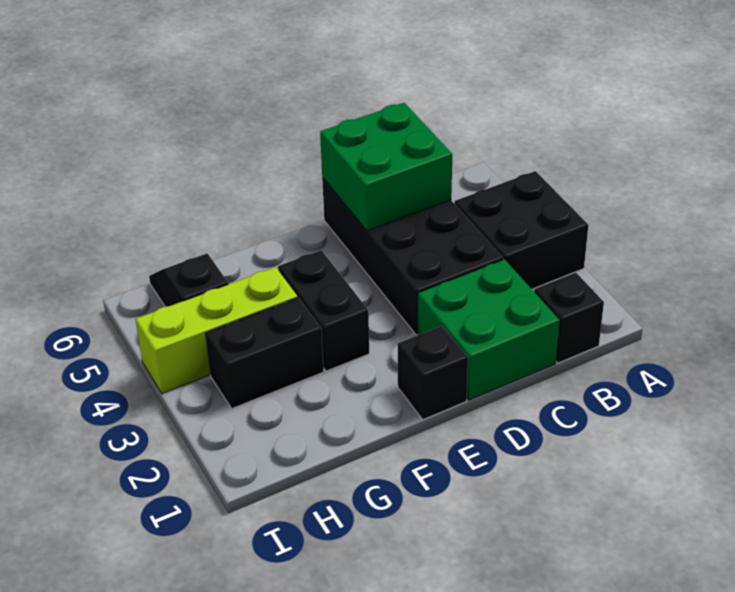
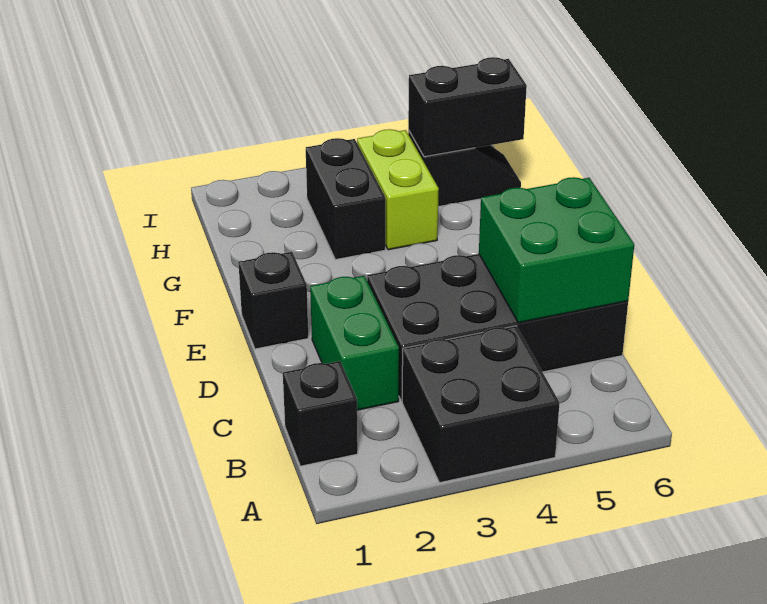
green brick C1:D2 level 1 -> green brick C2:D2 level 1
black brick F3:F4 level 1 -> black brick H5:H6 level 2
lime brick G4:I4 level 1 -> lime brick G4:H4 level 1

